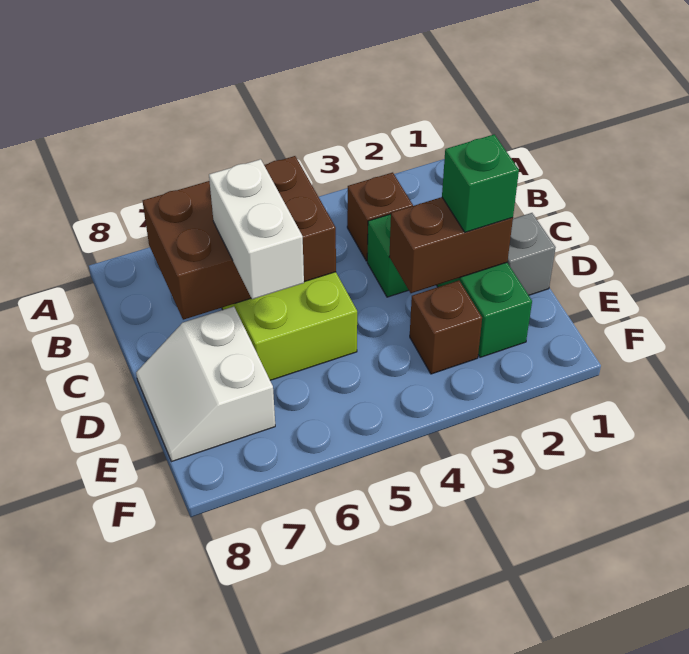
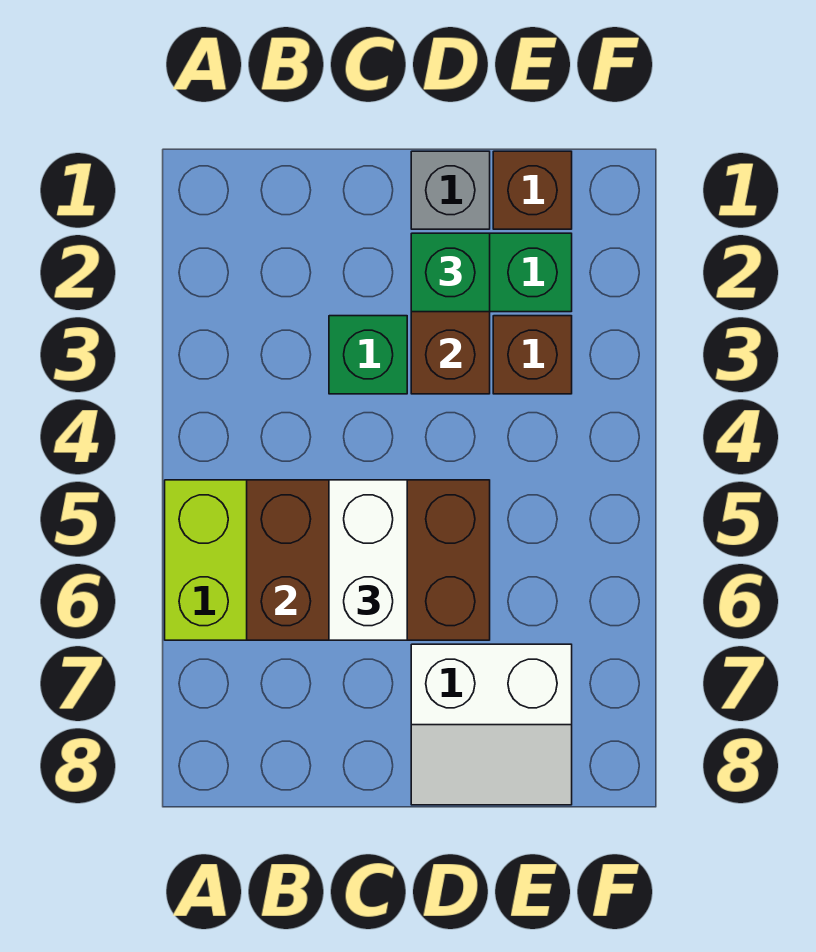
brown brick B3 level 1 -> brown brick E1 level 1
brown brick B5:C7 level 2 -> brown brick B5:D6 level 2
white brick C6:D6 level 3 -> white brick C5:C6 level 3

